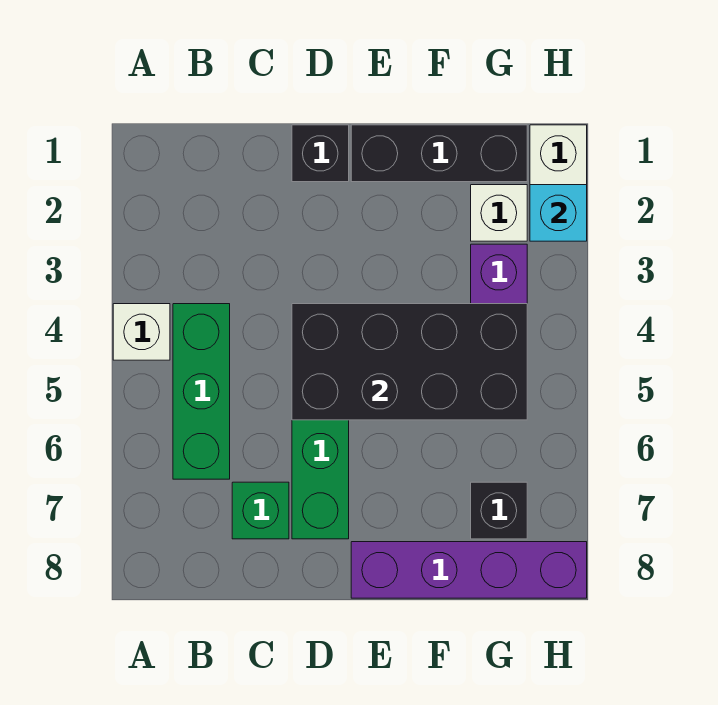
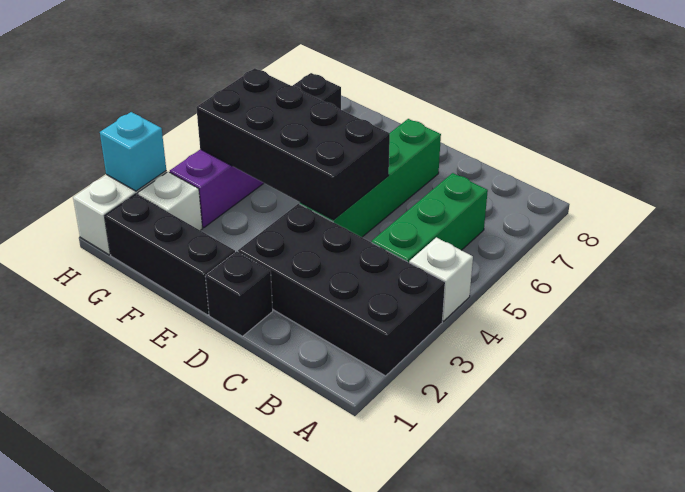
none -> black brick A2:D3 level 1
green brick C7 level 1 -> none
purple brick E8:H8 level 1 -> none

